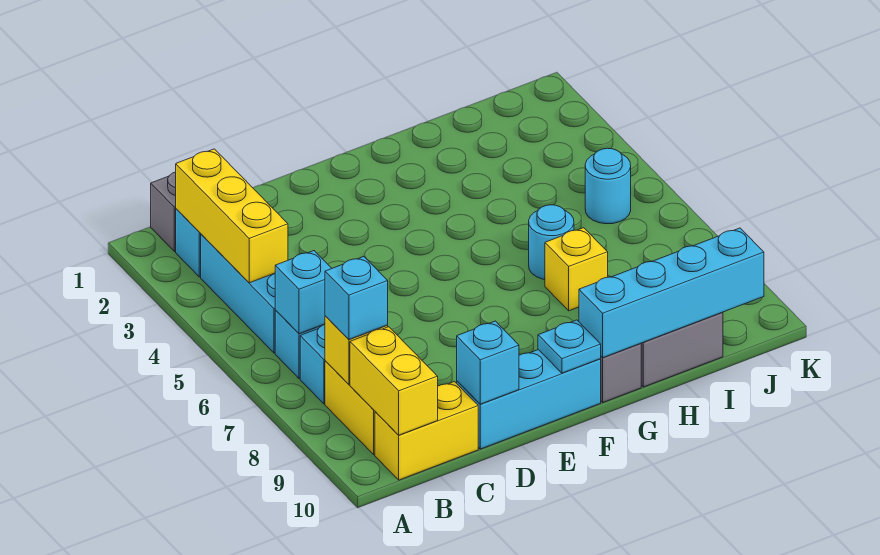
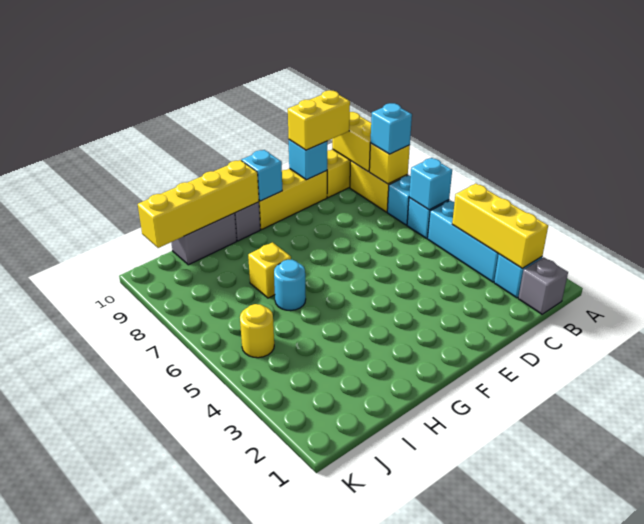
none -> yellow brick C10:D10 level 3
cyan brick D10:F10 level 1 -> yellow brick D10:F10 level 1
cyan plate F10 level 2 -> cyan brick F10 level 2
cyan brick G10:J10 level 2 -> yellow brick G10:J10 level 2
cyan round brick J5 level 1 -> yellow round brick J5 level 1

